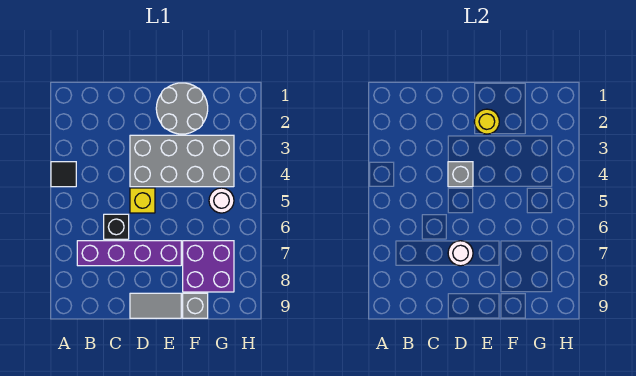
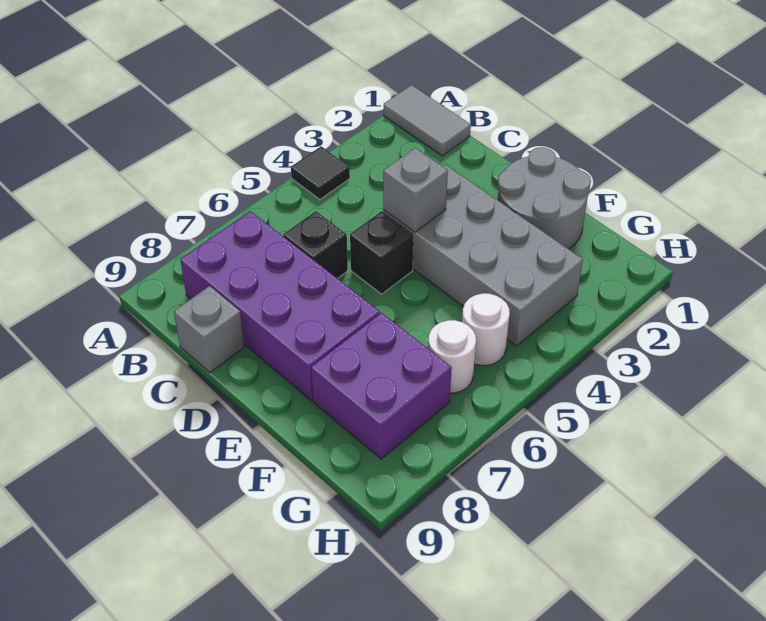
purple brick B7:E7 level 1 -> purple brick B7:E8 level 1
yellow brick D5 level 1 -> black brick D5 level 1
white round brick D7 level 2 -> white round brick G6 level 1
grey tile D9:E9 level 1 -> grey tile A1:B1 level 1
yellow round brick E2 level 2 -> none
grey brick F9 level 1 -> grey brick C9 level 1

